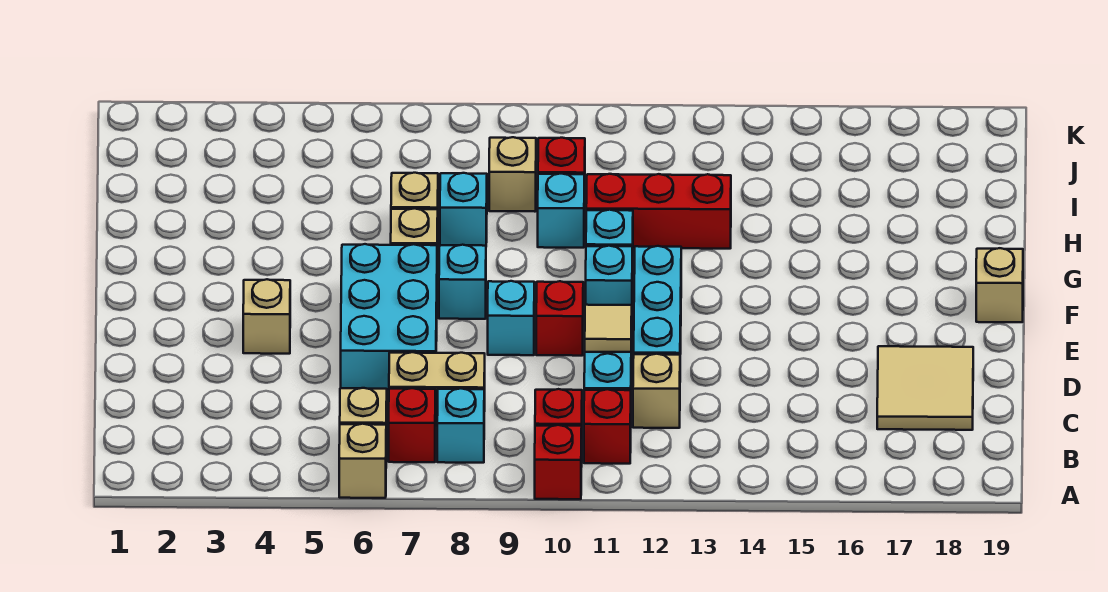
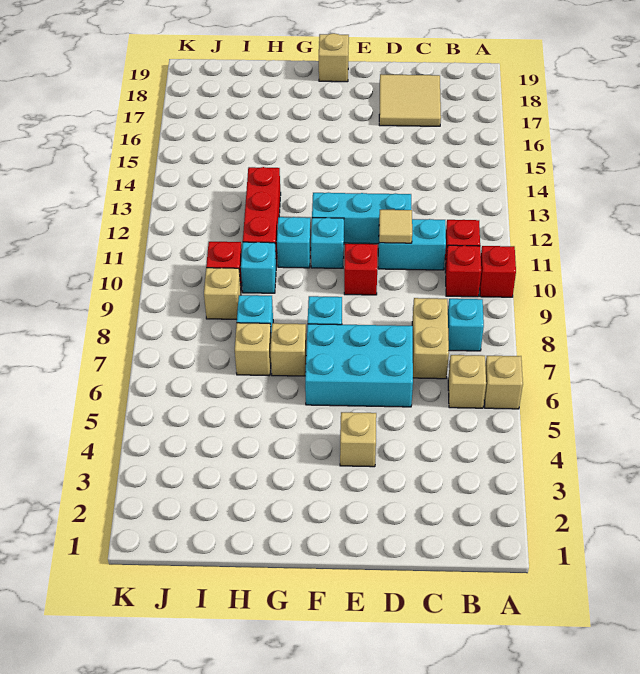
red brick B7 level 1 -> none
tan brick C12 level 1 -> none
cyan brick E9 level 1 -> none

